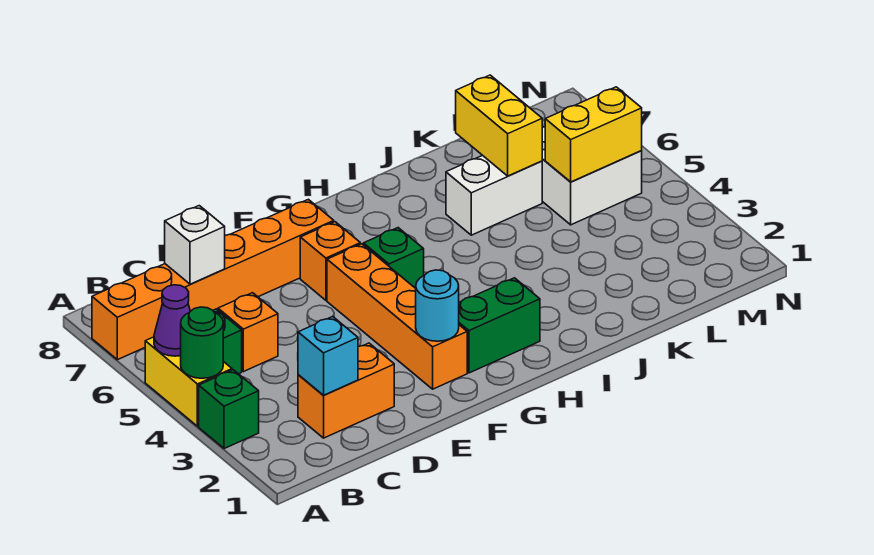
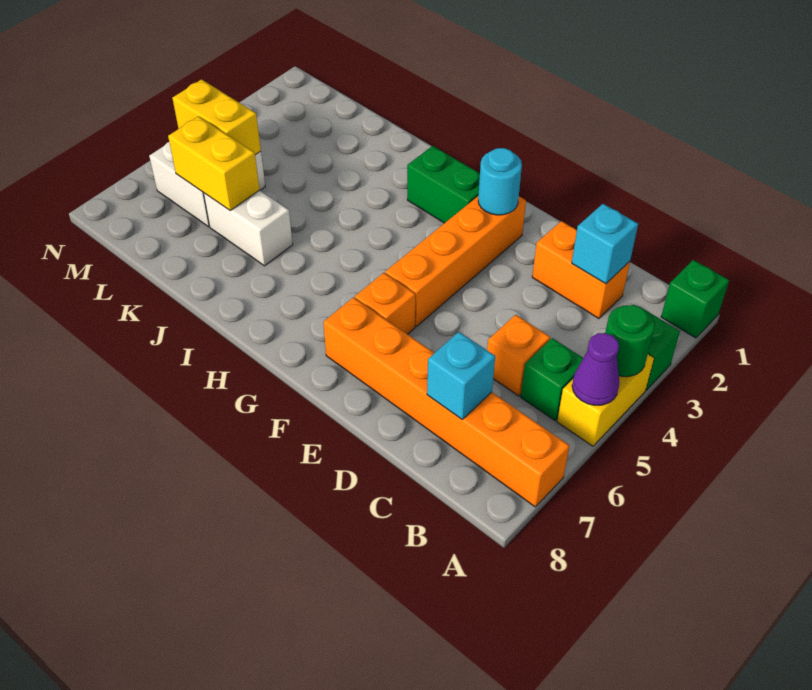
white brick C7 level 2 -> cyan brick C7 level 2
green brick G5 level 1 -> green brick A1 level 1
yellow brick K6:K7 level 2 -> yellow brick K6:L6 level 2

